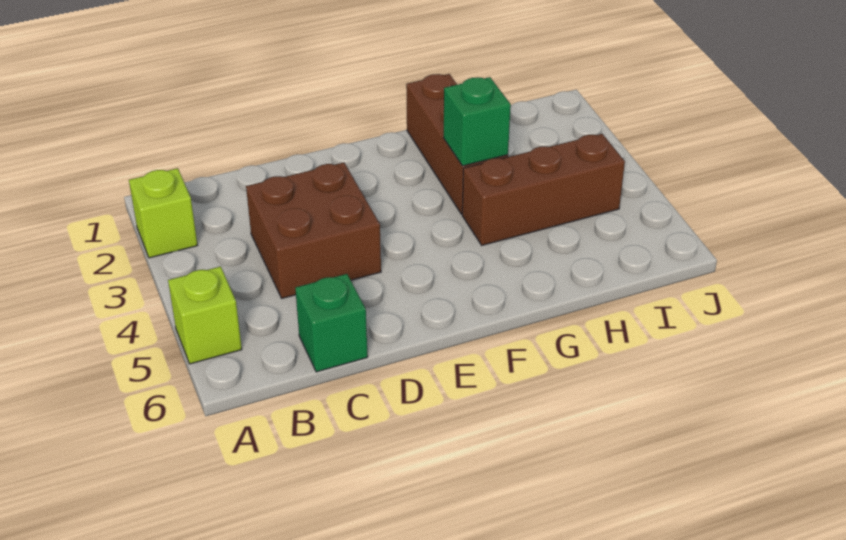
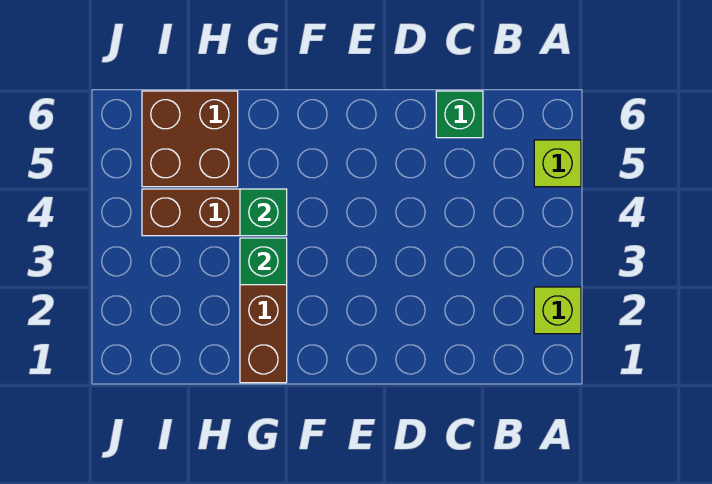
brown brick C3:D4 level 1 -> brown brick H5:I6 level 1
none -> green brick G4 level 2

